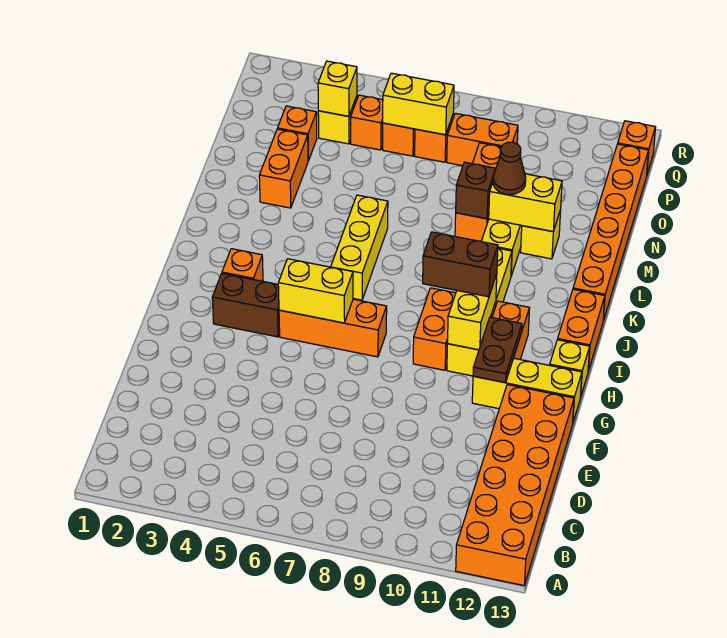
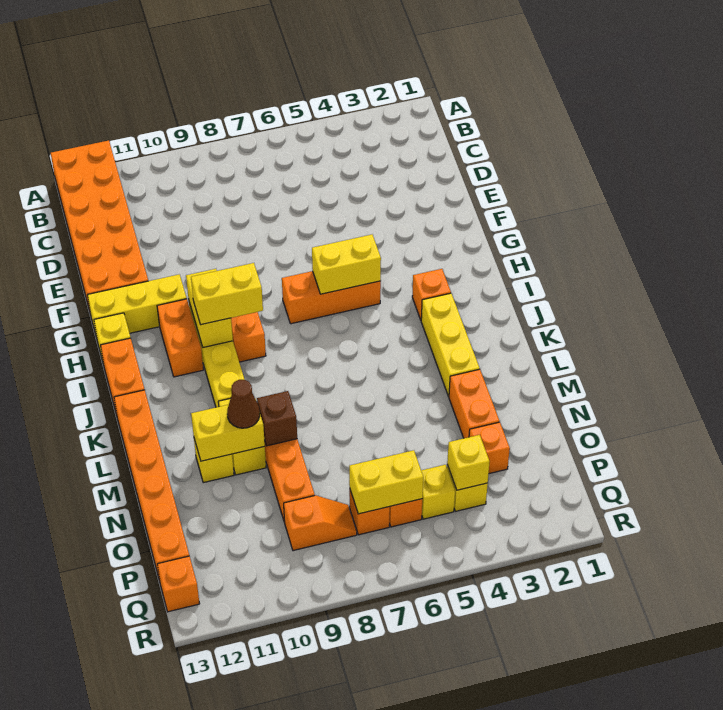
brown plate G11:H11 level 2 -> none
brown brick H3:H4 level 1 -> none
brown brick I9:I10 level 3 -> yellow brick I9:I10 level 3
yellow brick J6:L6 level 1 -> yellow brick J3:L3 level 1
orange brick P5 level 1 -> yellow brick P5 level 1
orange brick P8:P9 level 1 -> orange slope P8:P9 level 1 top 9

